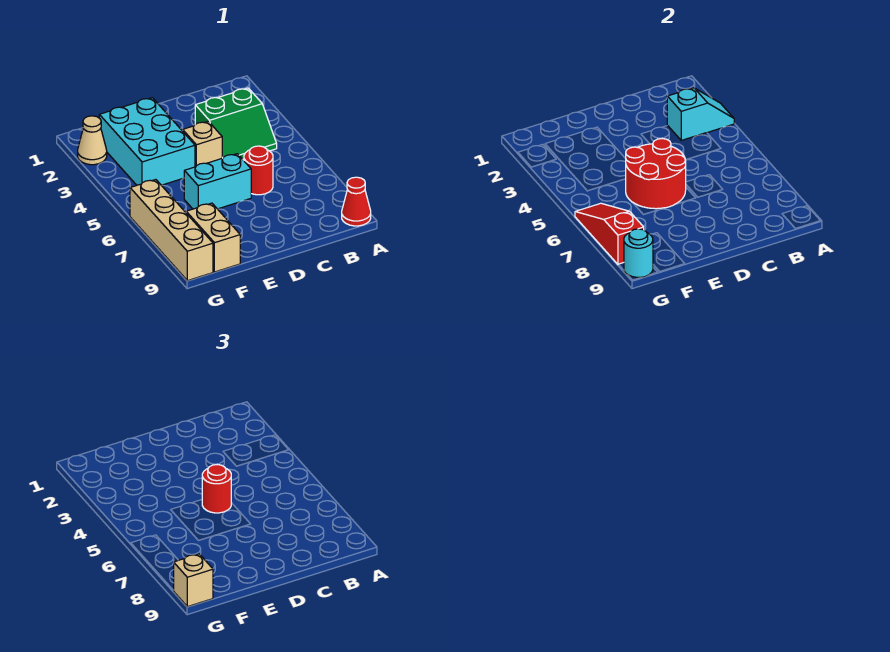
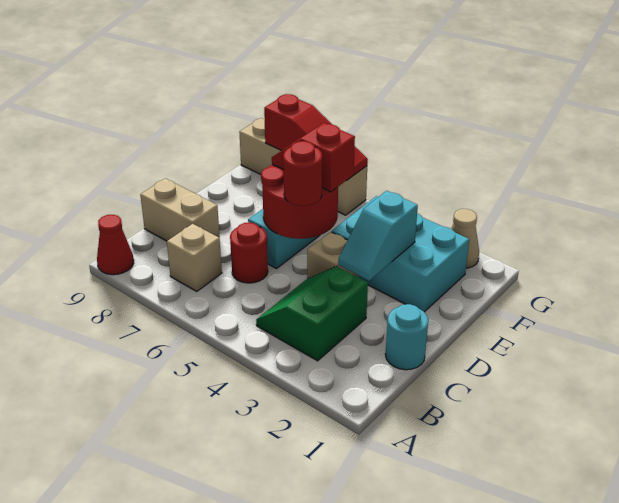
cyan slope A3:B3 level 2 top B -> cyan slope D3:E3 level 2 top E
none -> red slope E5:E6 level 3 top 5
tan brick F8:F9 level 1 -> tan brick C8:C9 level 1
cyan round brick G9 level 2 -> cyan round brick C1 level 1
tan brick G9 level 3 -> tan brick B7 level 1

